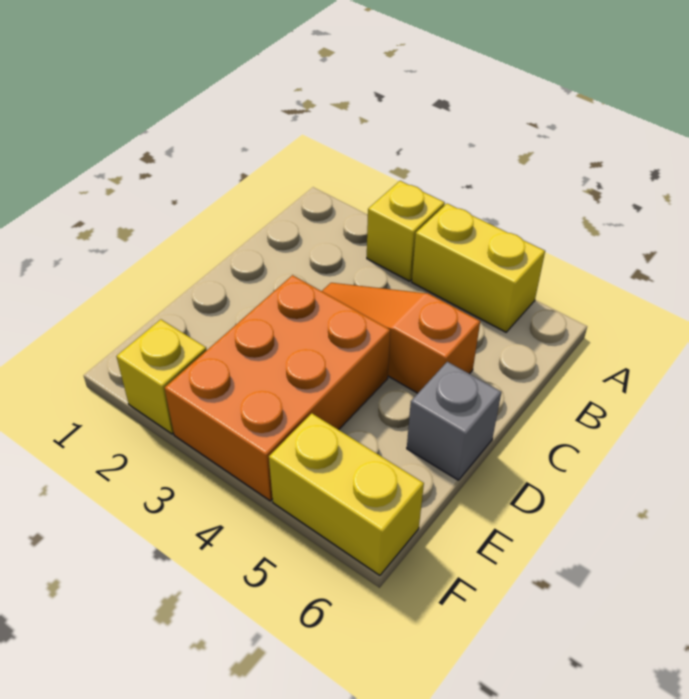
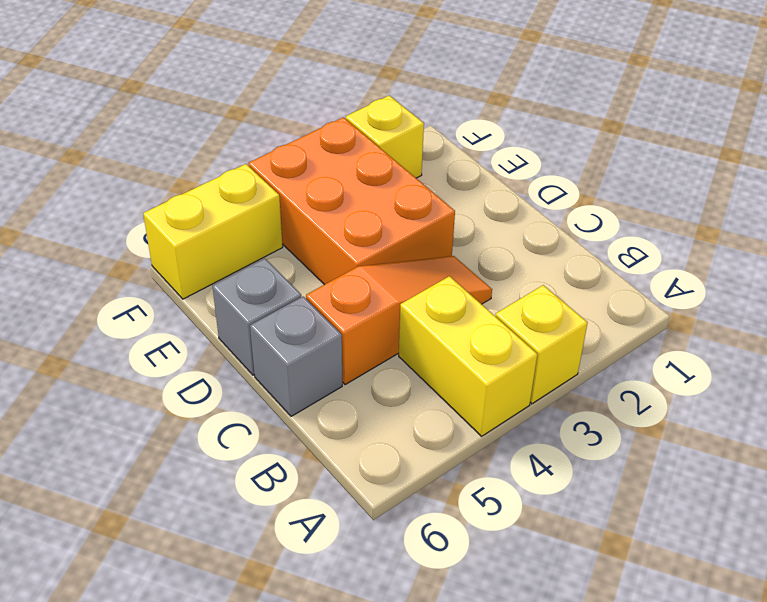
yellow brick A4:A5 level 1 -> yellow brick A4:B4 level 1
none -> grey brick C6 level 1

